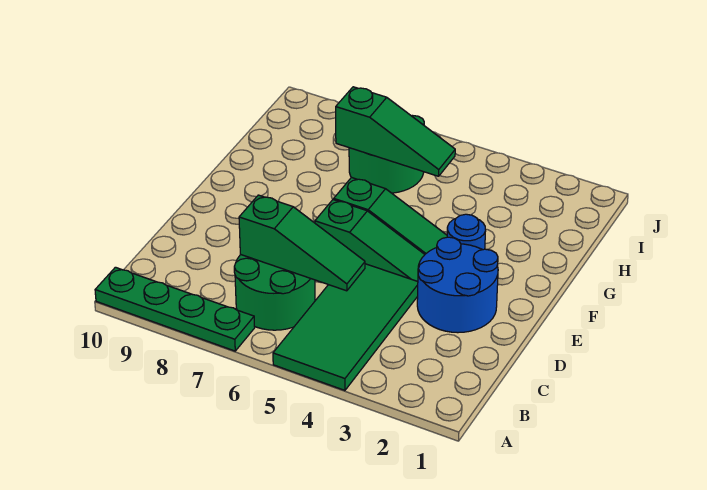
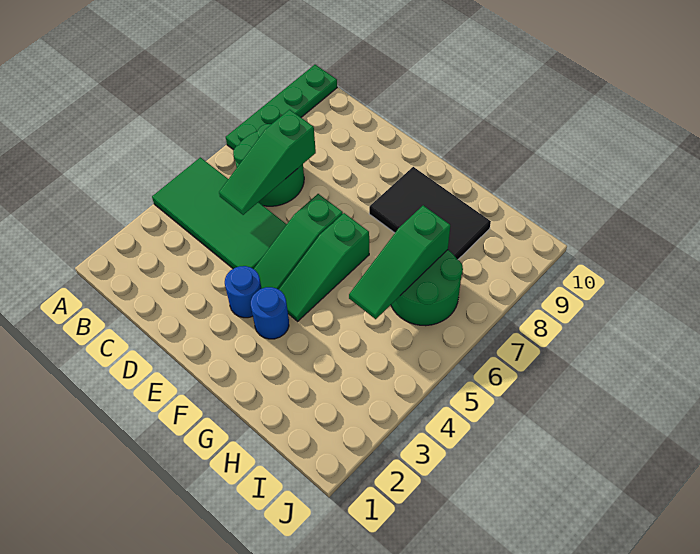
blue round brick D2:E3 level 1 -> blue round brick E3 level 1
none -> black tile F8:H9 level 1

